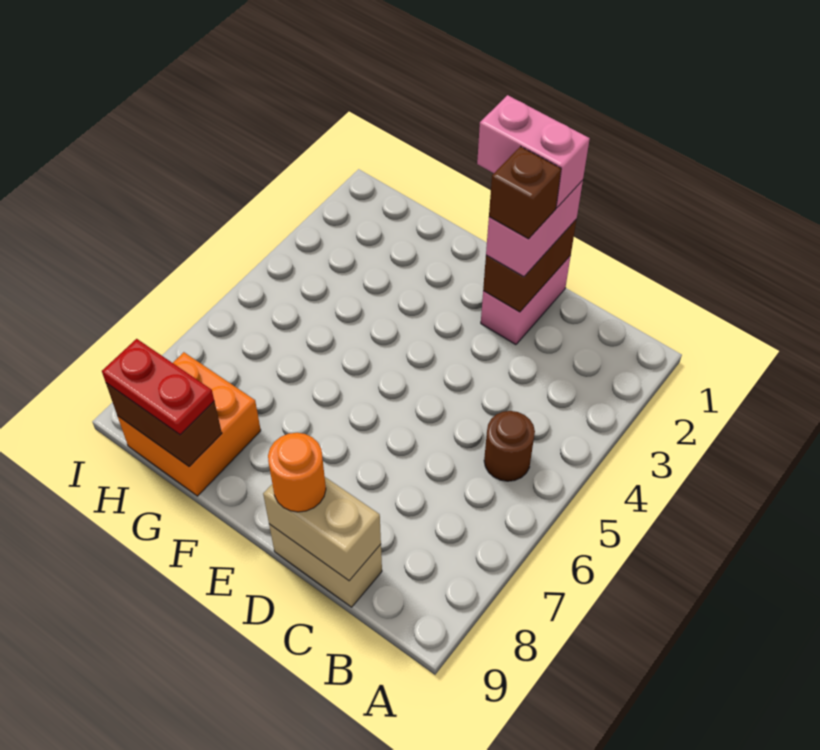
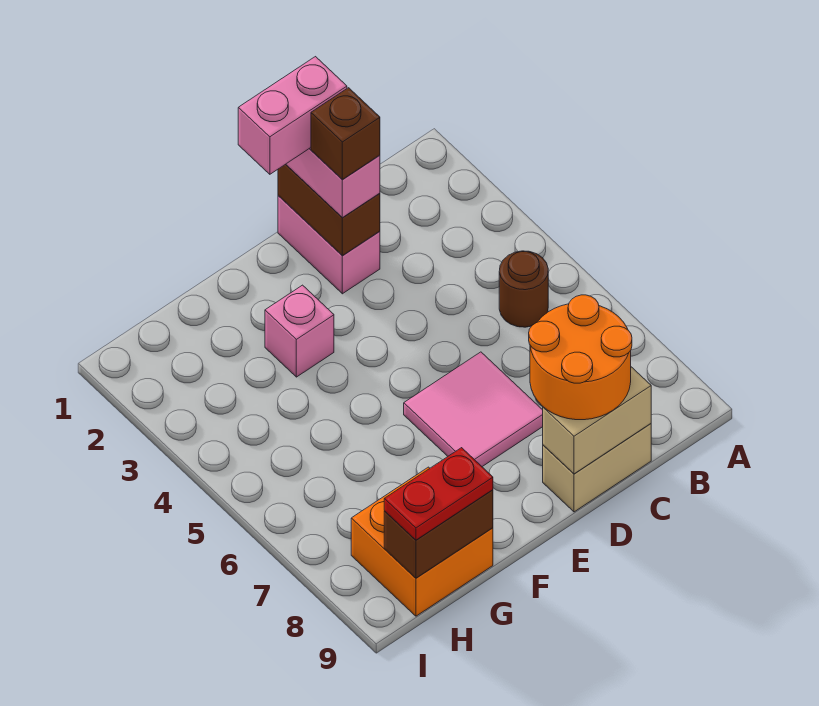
none -> pink tile D6:E7 level 1
orange round brick D9 level 3 -> orange round brick C8:D9 level 3
none -> pink brick F3 level 1

